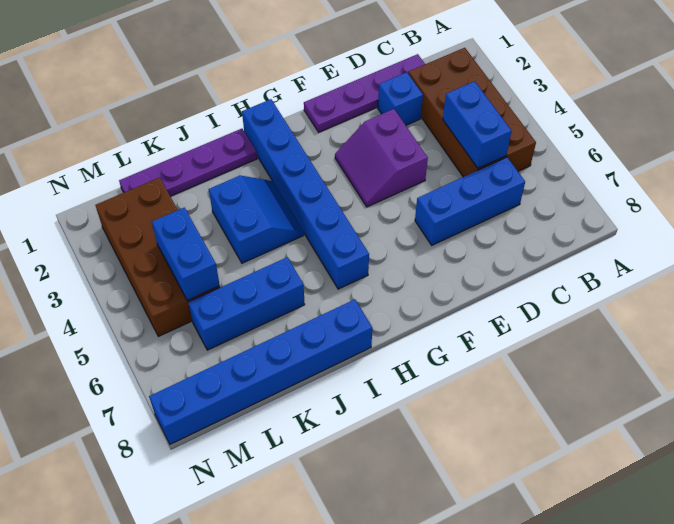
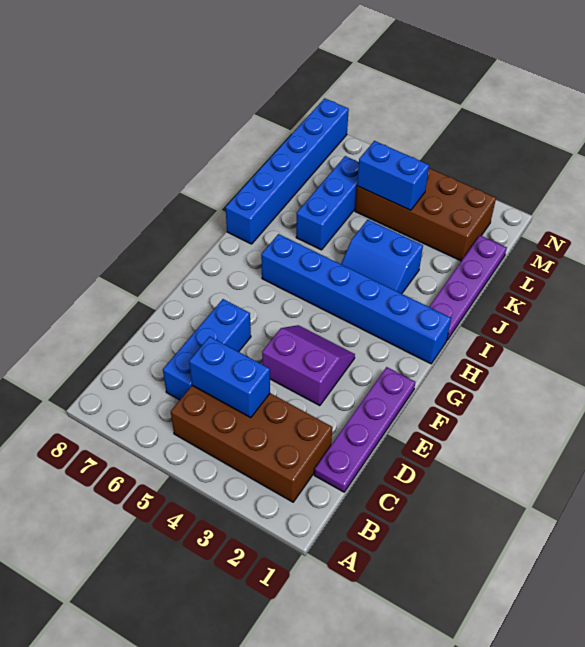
blue brick D2 level 1 -> none

